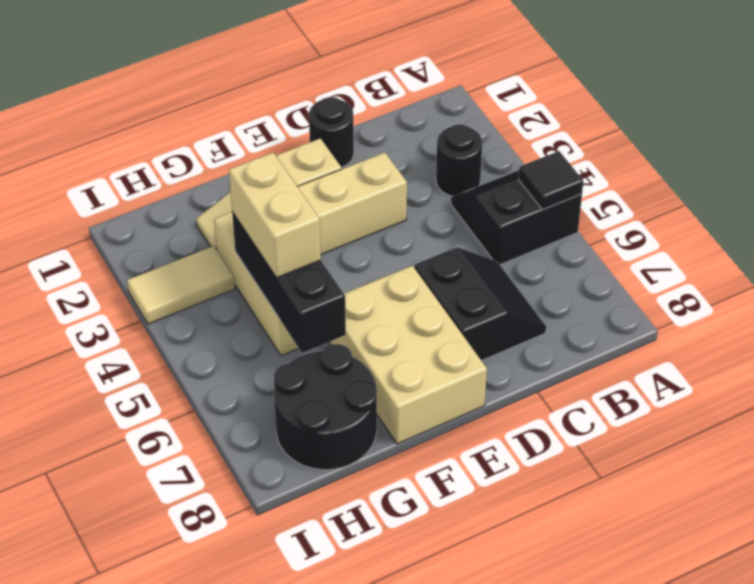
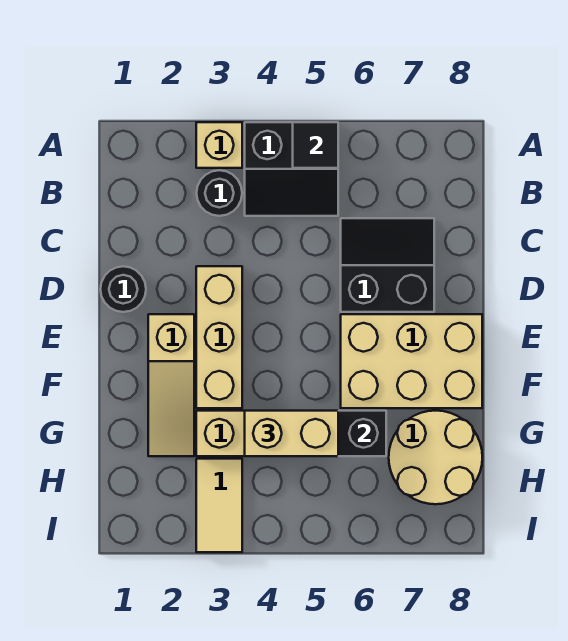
none -> tan brick A3 level 1
black slope A4:B5 level 1 top 5 -> black slope A4:B5 level 1 top A
black round brick G7:H8 level 1 -> tan round brick G7:H8 level 1

